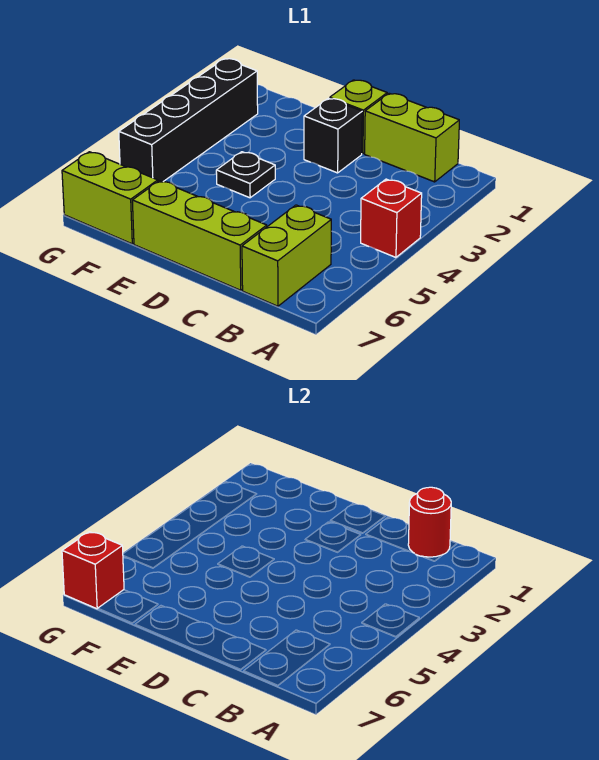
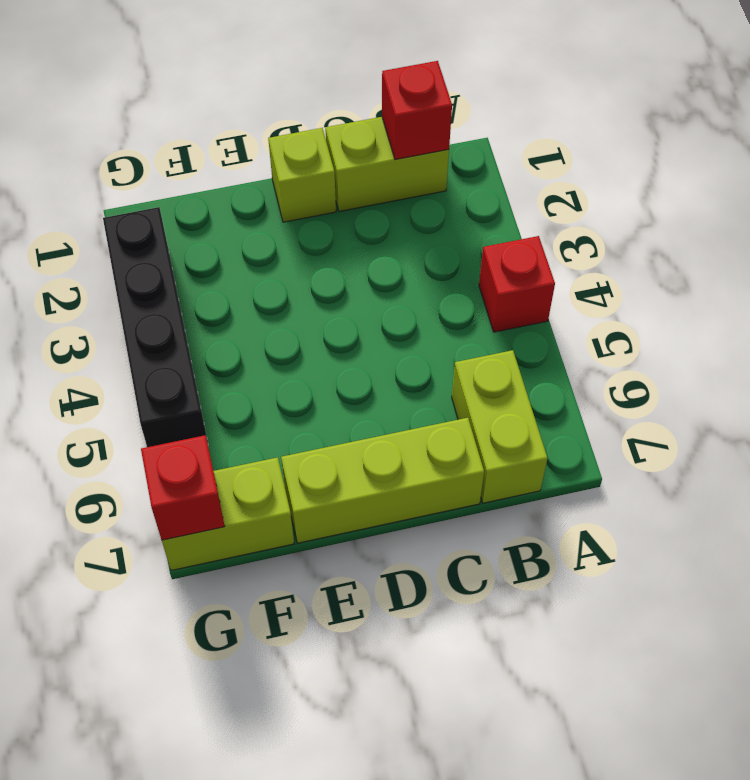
red round brick B1 level 2 -> red brick B1 level 2
black brick D2 level 1 -> none
black plate E4 level 1 -> none

